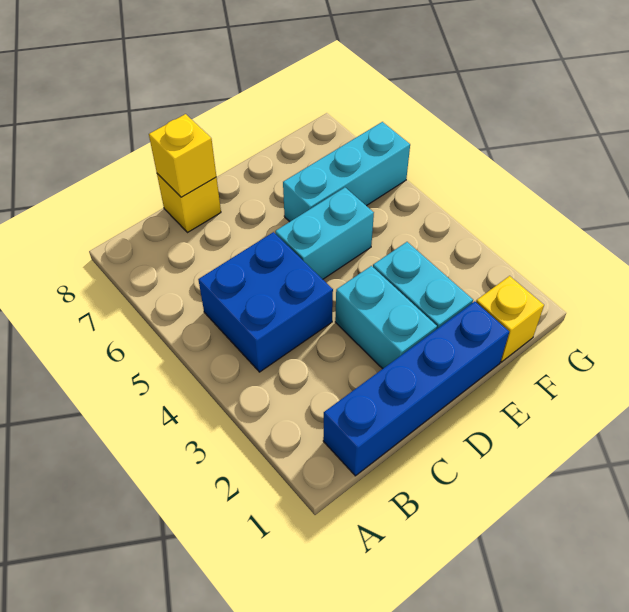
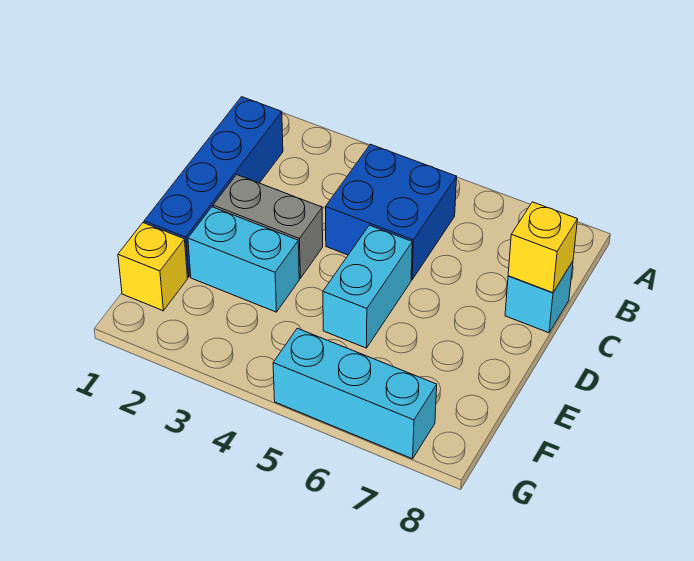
yellow brick C8 level 1 -> cyan brick C8 level 1
cyan brick D2:D3 level 1 -> grey brick D2:D3 level 1
cyan brick E6:G6 level 1 -> cyan brick G5:G7 level 1

